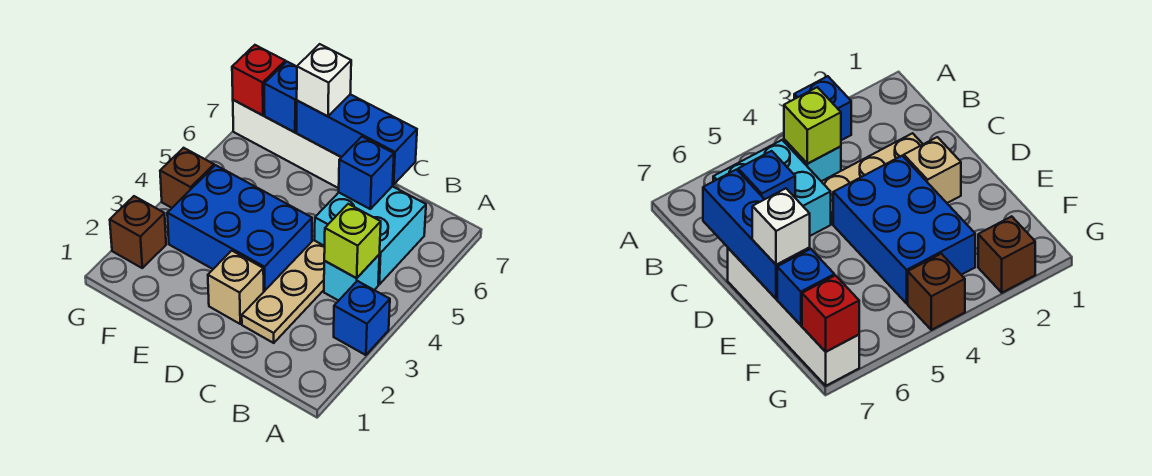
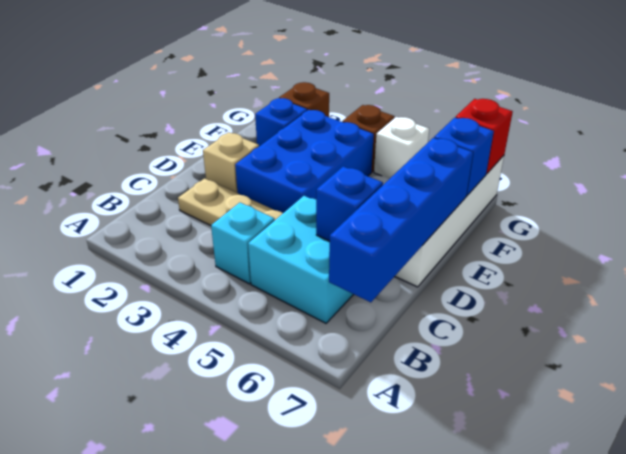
blue brick A3 level 1 -> blue brick F2 level 1
lime brick B4 level 2 -> none
blue brick C7:E7 level 2 -> blue brick B7:E7 level 2
white brick E7 level 3 -> white brick G5 level 1

